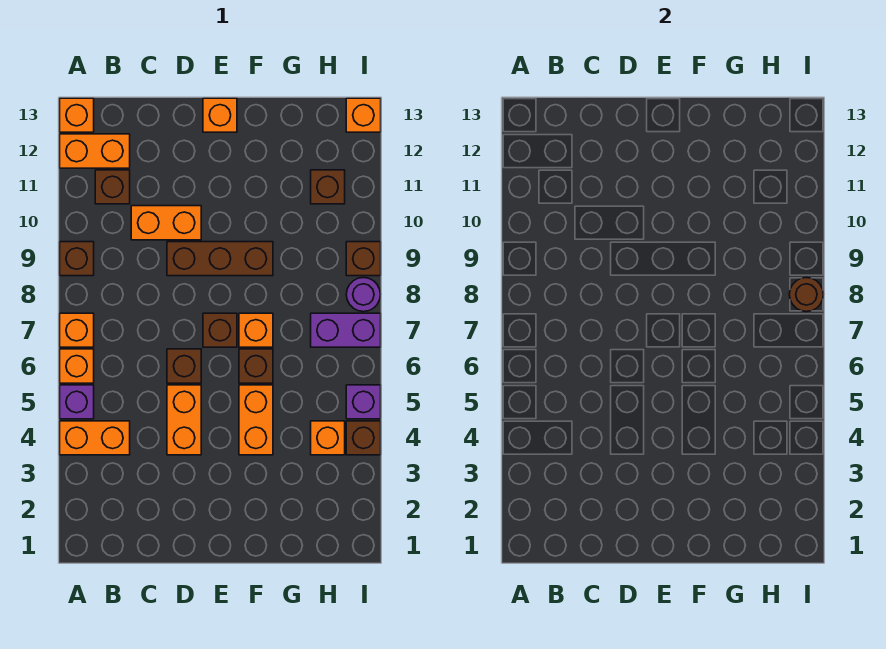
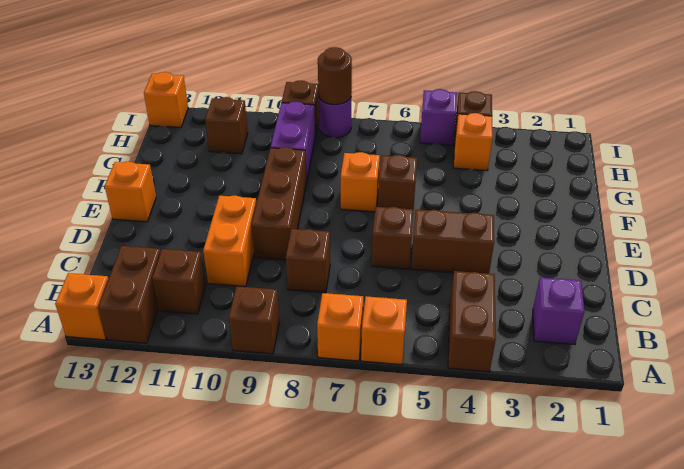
orange brick A4:B4 level 1 -> brown brick A4:B4 level 1
purple brick A5 level 1 -> purple brick B2 level 1
orange brick A12:B12 level 1 -> brown brick A12:B12 level 1
orange brick D4:D5 level 1 -> brown brick D4:D5 level 1
brown brick E7 level 1 -> brown brick C8 level 1
orange brick F4:F5 level 1 -> none
purple brick H7:I7 level 1 -> purple brick G9:H9 level 1

